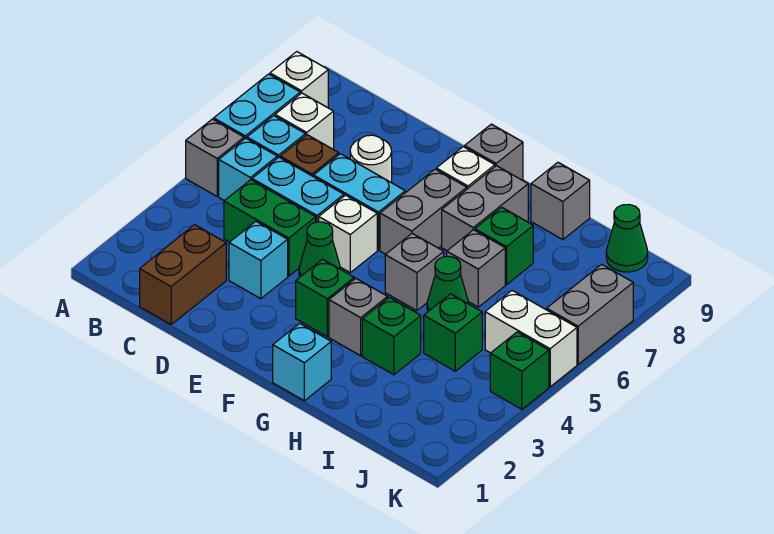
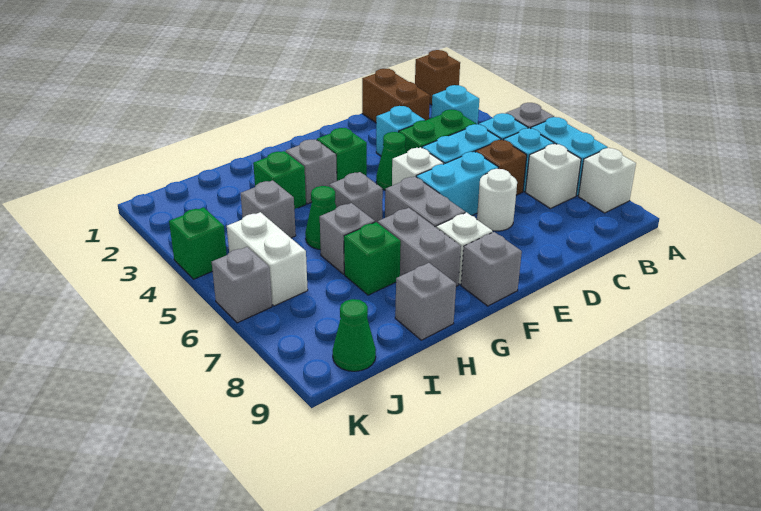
none -> brown brick A1 level 1
cyan brick G1 level 1 -> cyan brick B3 level 1
green brick I4 level 1 -> grey brick I4 level 1
white brick J5:K5 level 1 -> white brick J5:J6 level 1
grey brick K6:K7 level 1 -> grey brick K6 level 1

